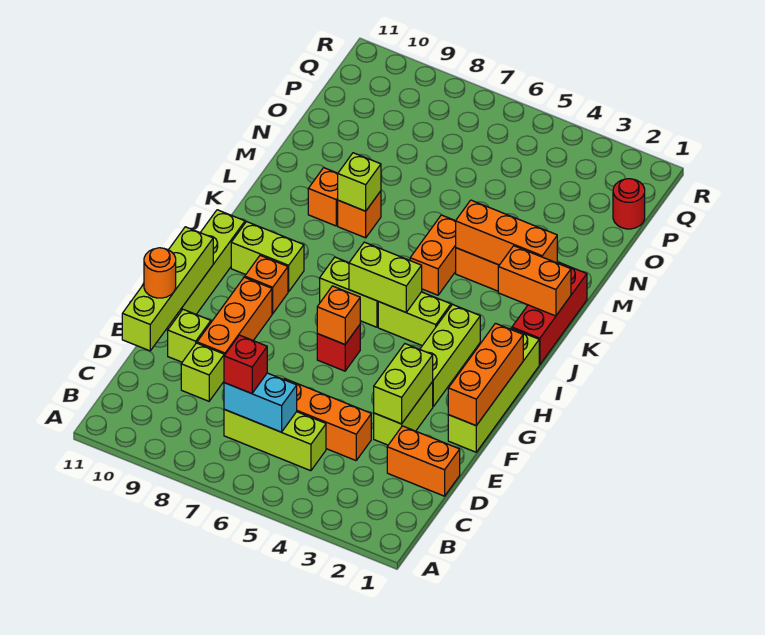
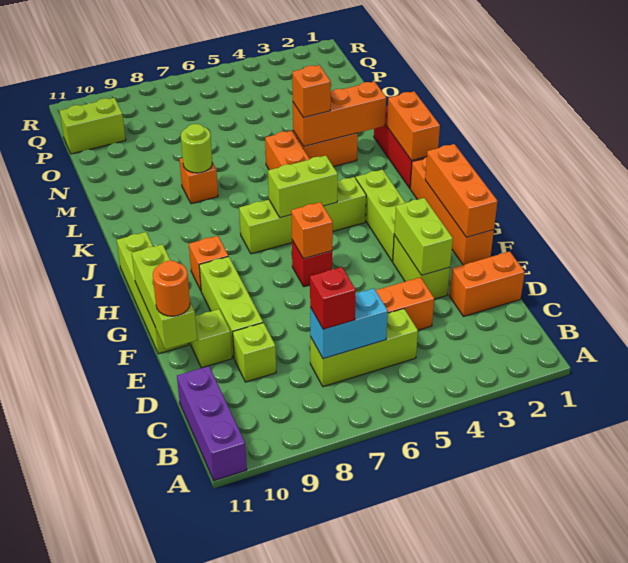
none -> purple brick A11:C11 level 1
lime brick D11:G11 level 2 -> lime brick E11:G11 level 2
orange brick E9:G9 level 1 -> lime brick E9:G9 level 1
lime brick F1:I1 level 1 -> orange brick F1:I1 level 1
lime brick I9:I10 level 1 -> lime brick P10:P11 level 1
orange brick K1:K2 level 2 -> orange brick J1:K1 level 2
lime brick L8 level 2 -> lime round brick L8 level 2
orange brick L9 level 1 -> orange brick L4 level 3
red round brick P1 level 1 -> none

